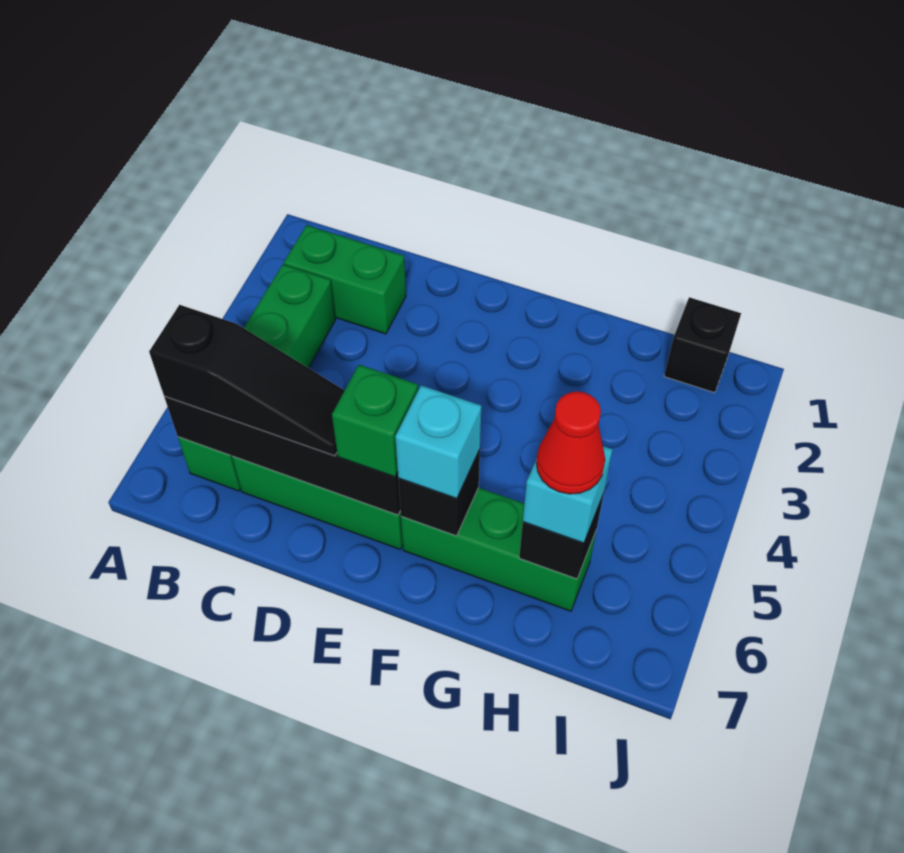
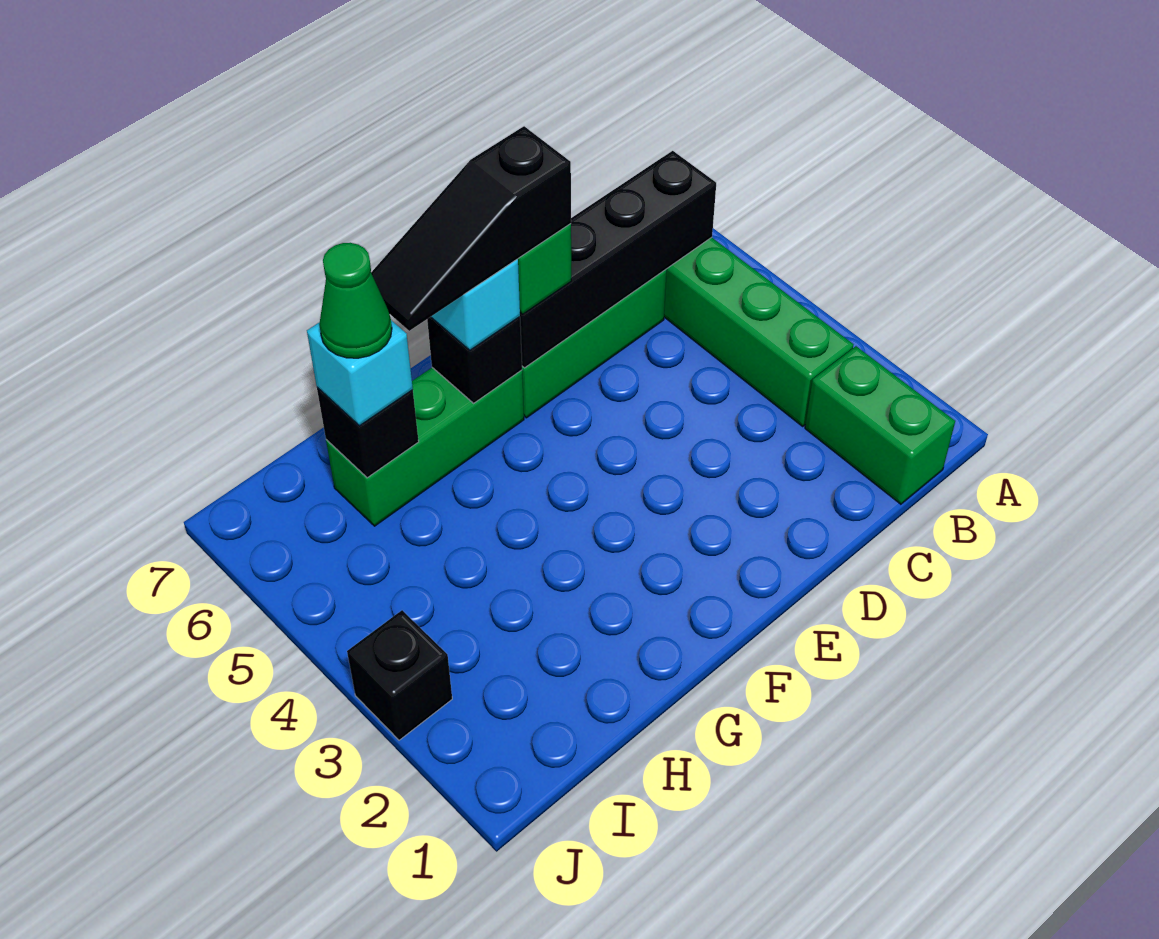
green brick B2:C2 level 1 -> green brick B1:B2 level 1
black slope B6:D6 level 3 top B -> black slope E6:G6 level 4 top E
red cone H6 level 4 -> green cone H6 level 4
black brick I1 level 1 -> black brick J3 level 1

